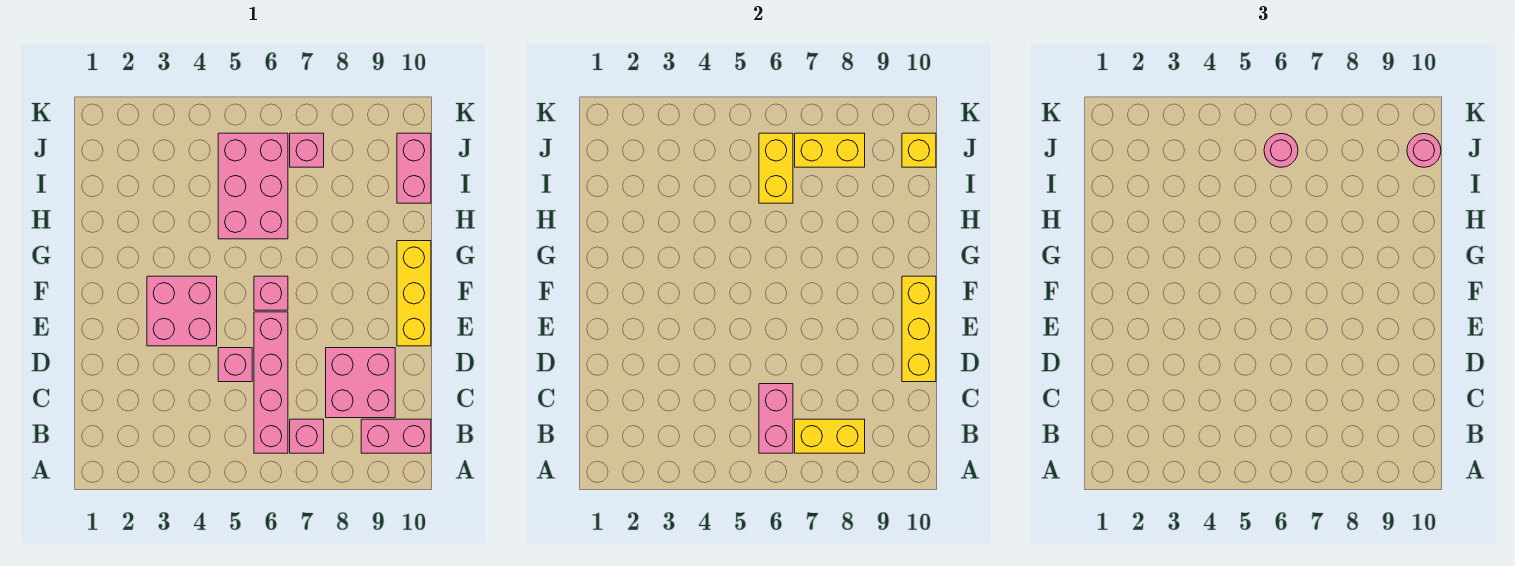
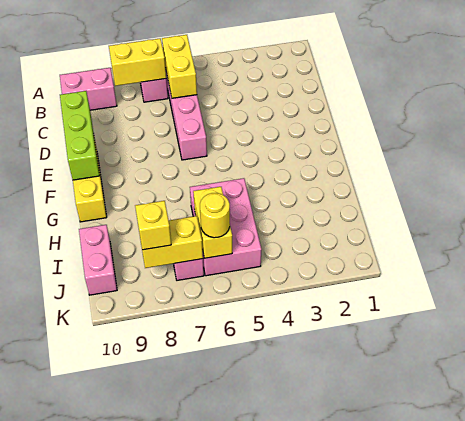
pink brick B6:C6 level 2 -> yellow brick B6:C6 level 2
pink brick C8:D9 level 1 -> none
pink brick D5 level 1 -> none
yellow brick D10:F10 level 2 -> lime brick D10:F10 level 2
pink brick E3:F4 level 1 -> none
pink brick F6 level 1 -> none
pink round brick J6 level 3 -> yellow round brick J6 level 3
yellow brick J10 level 2 -> yellow brick J8 level 3
pink round brick J10 level 3 -> none

